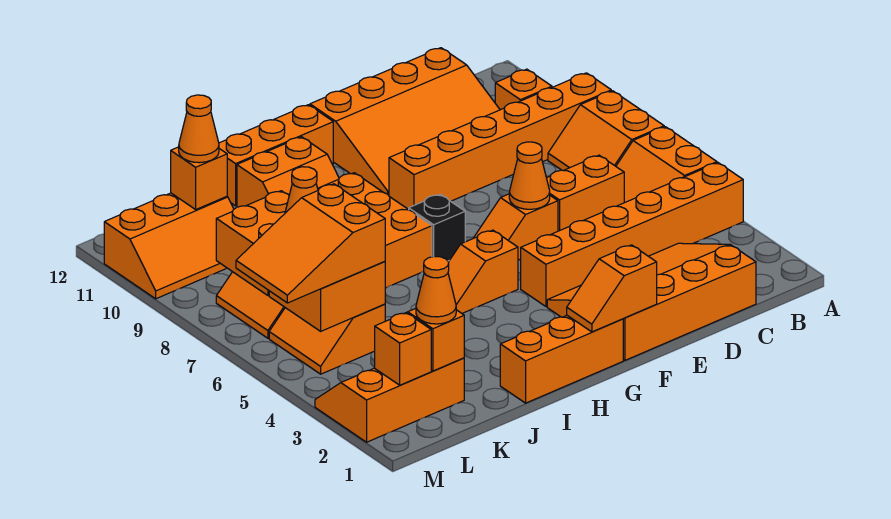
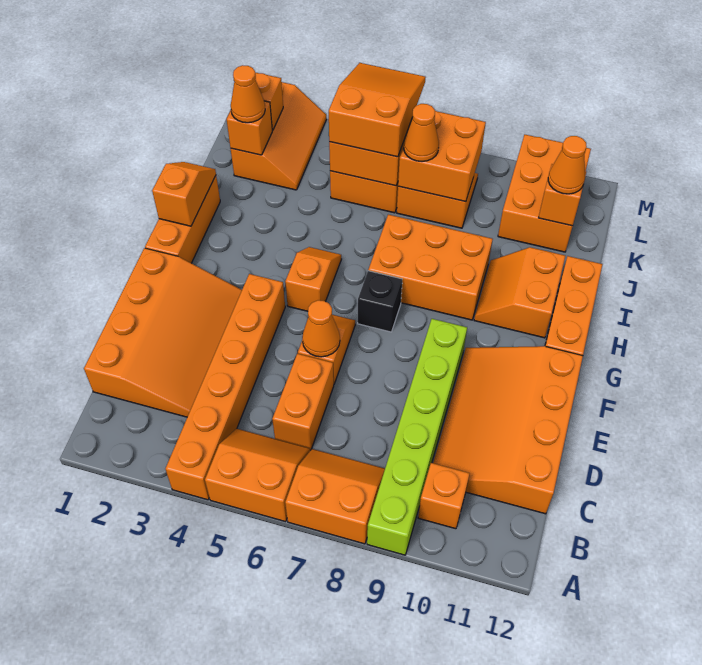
orange brick A9:F9 level 1 -> lime brick A9:F9 level 1
orange slope F1:G1 level 2 top F -> orange slope H1:I1 level 2 top H
orange slope K10:M11 level 1 top 11 -> orange brick K10:M11 level 1

